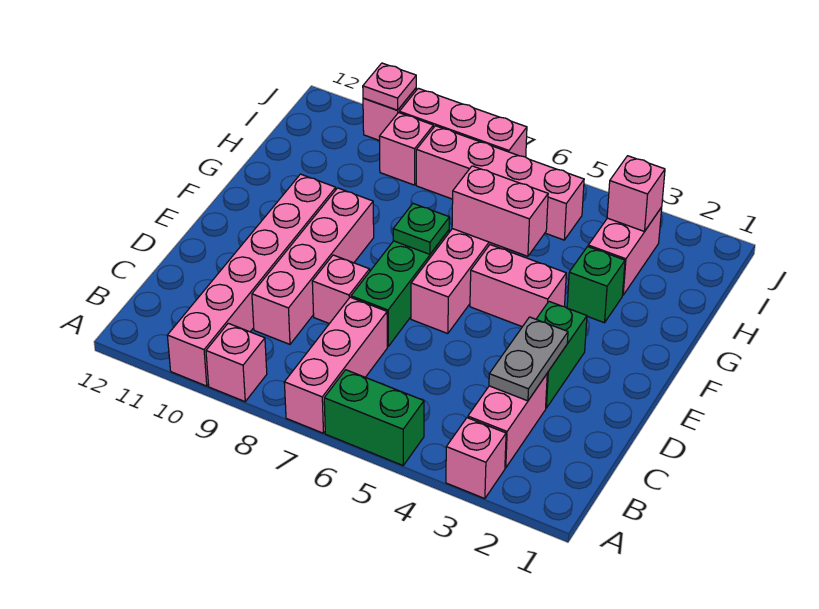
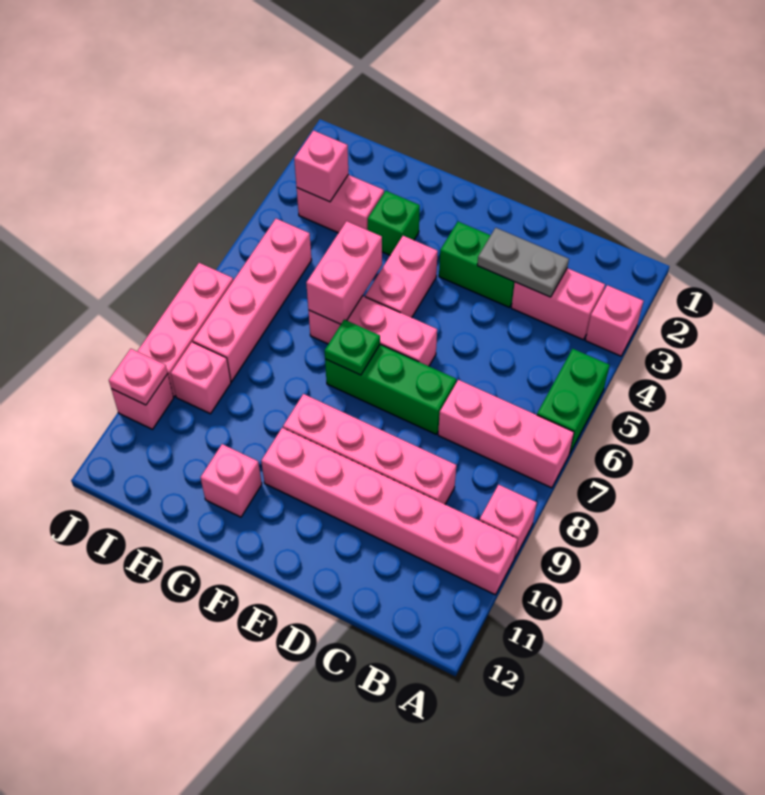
pink brick D8 level 1 -> pink brick G11 level 1

